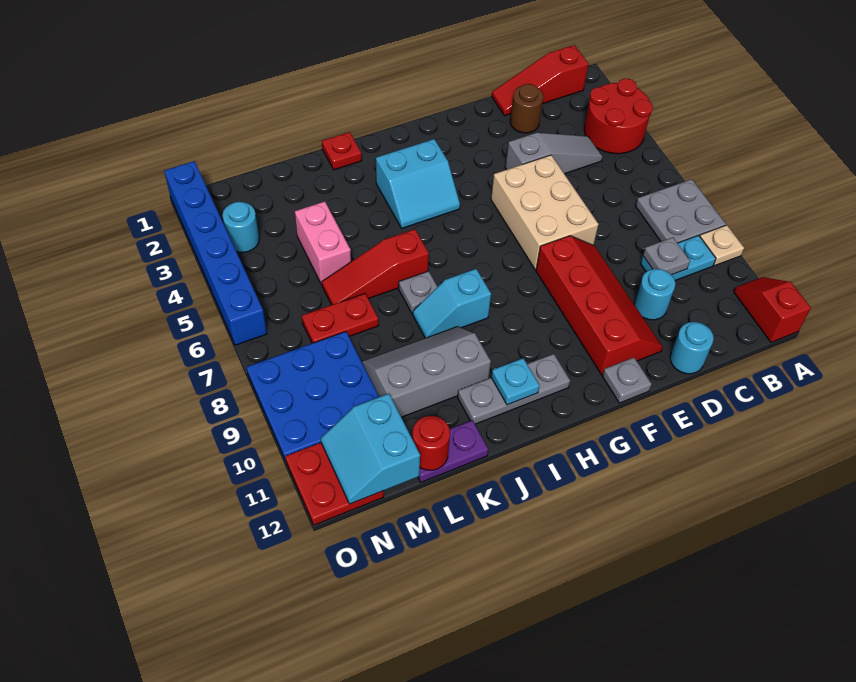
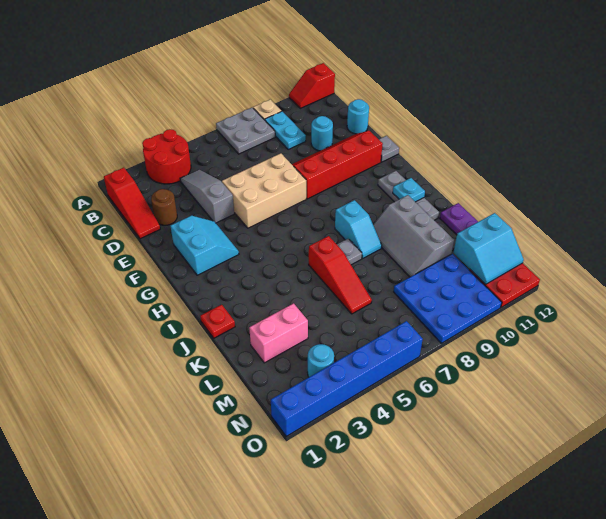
grey plate C9 level 2 -> none
cyan slope H3:I4 level 1 top 3 -> cyan slope F2:G3 level 1 top 2
pink brick L4:L5 level 1 -> pink brick L2:L3 level 1
red plate L7:M7 level 1 -> none
red round brick L12 level 2 -> none

